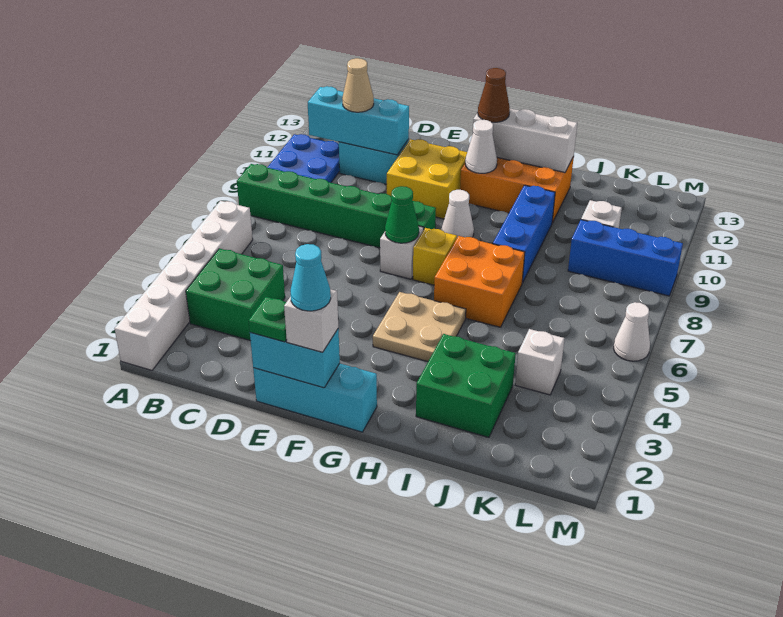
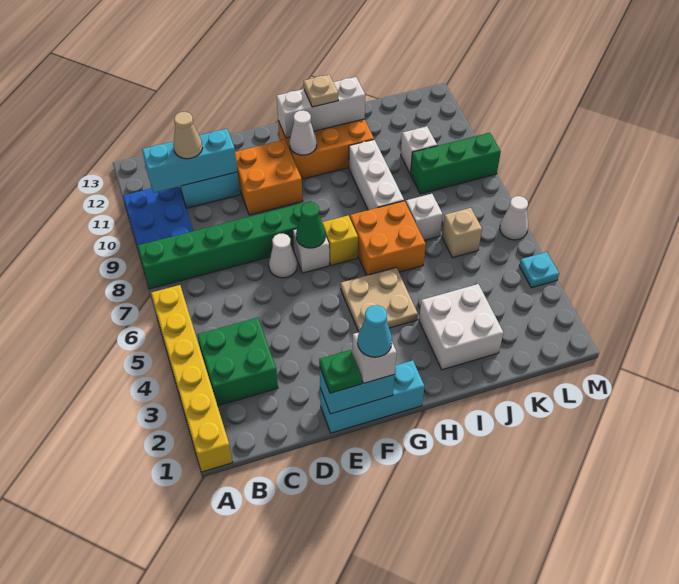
white brick A1:A6 level 1 -> yellow brick A1:A6 level 1
yellow brick E10:F11 level 1 -> orange brick E10:F11 level 1
white cone G9 level 1 -> white cone E7 level 1
brown cone G12 level 3 -> none
none -> tan plate H12 level 3
green brick I2:J3 level 1 -> white brick I2:J3 level 1
blue brick I8:I10 level 1 -> white brick I8:I10 level 1
white brick K4 level 1 -> white brick J7 level 1
none -> tan brick K6 level 1
blue brick K9:M9 level 1 -> green brick K9:M9 level 1
none -> cyan plate M4 level 1

